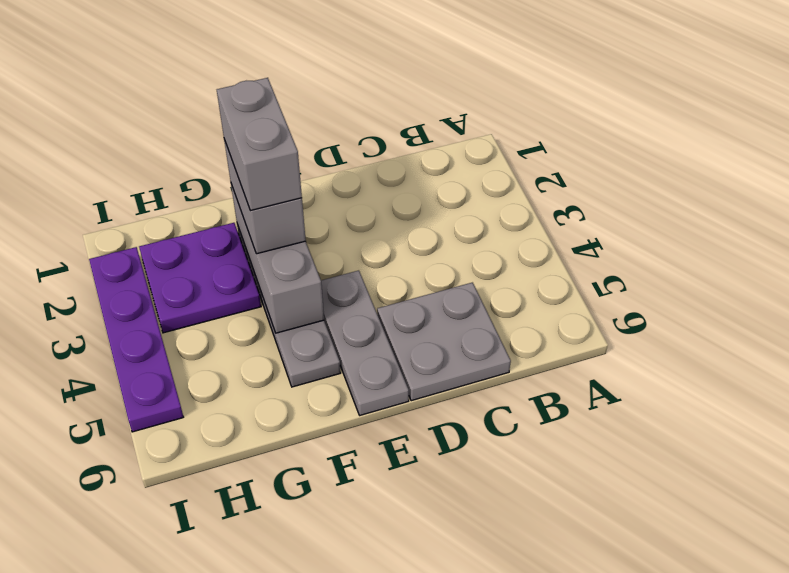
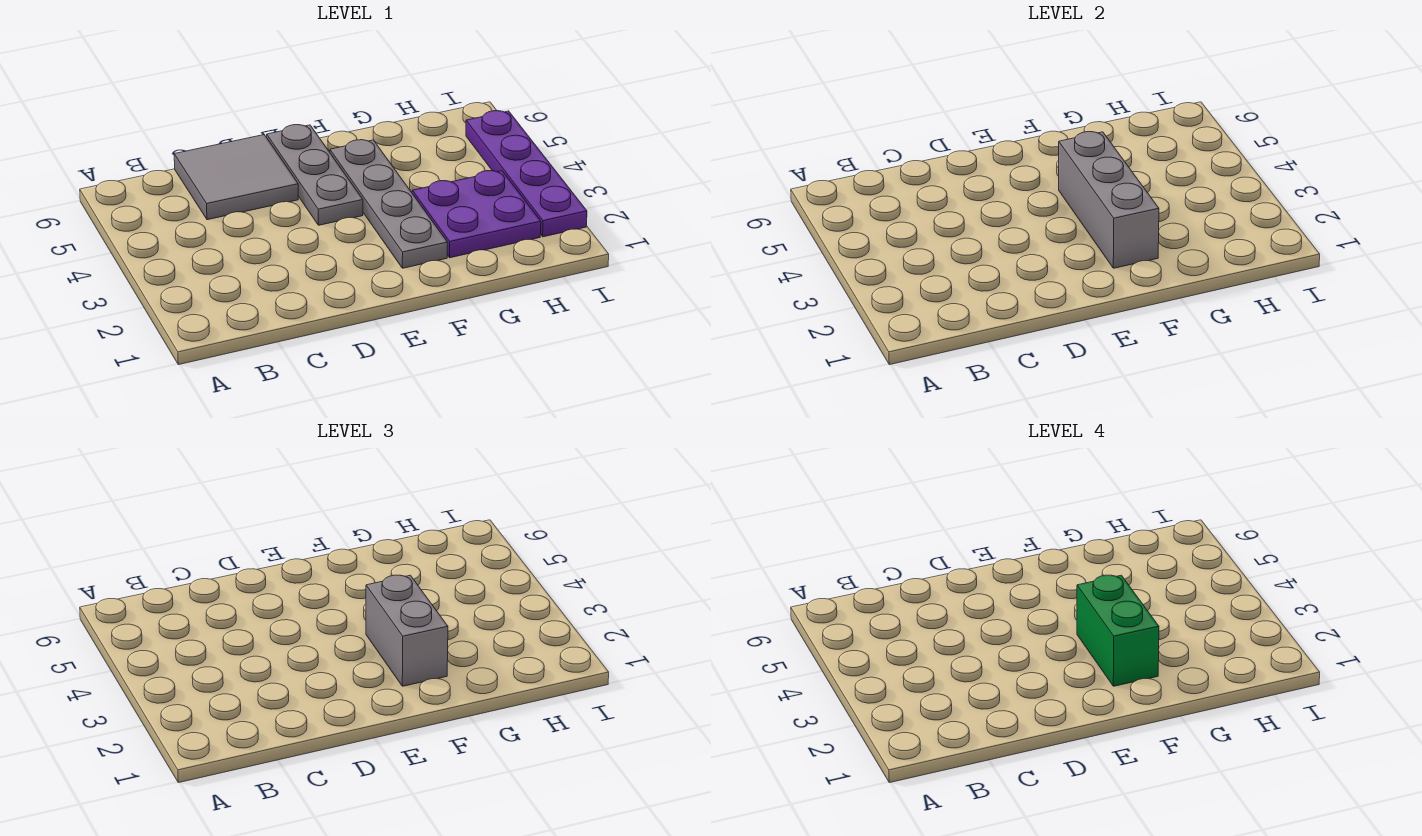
grey plate C5:D6 level 1 -> grey tile C5:D6 level 1
grey brick F2:F3 level 4 -> green brick F2:F3 level 4

